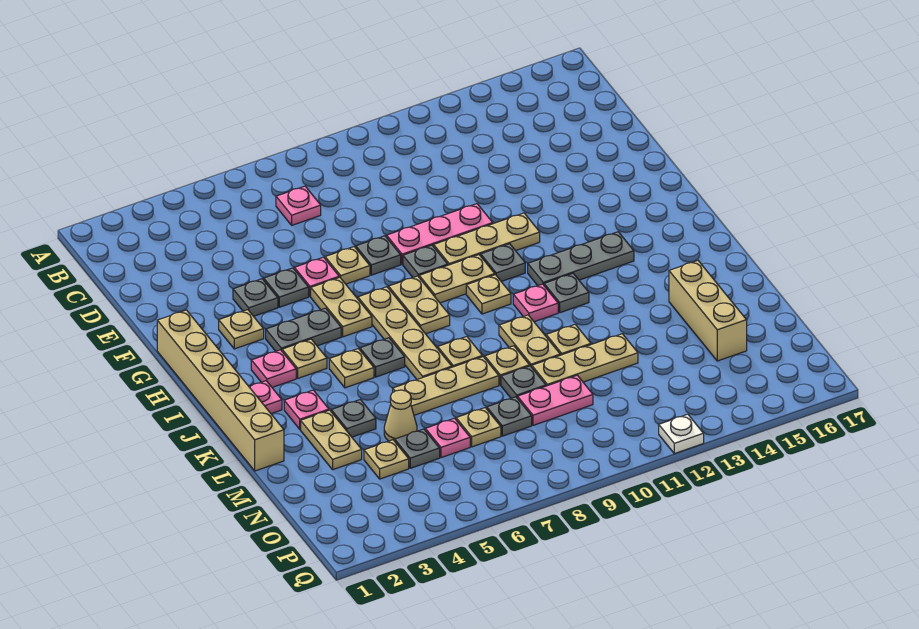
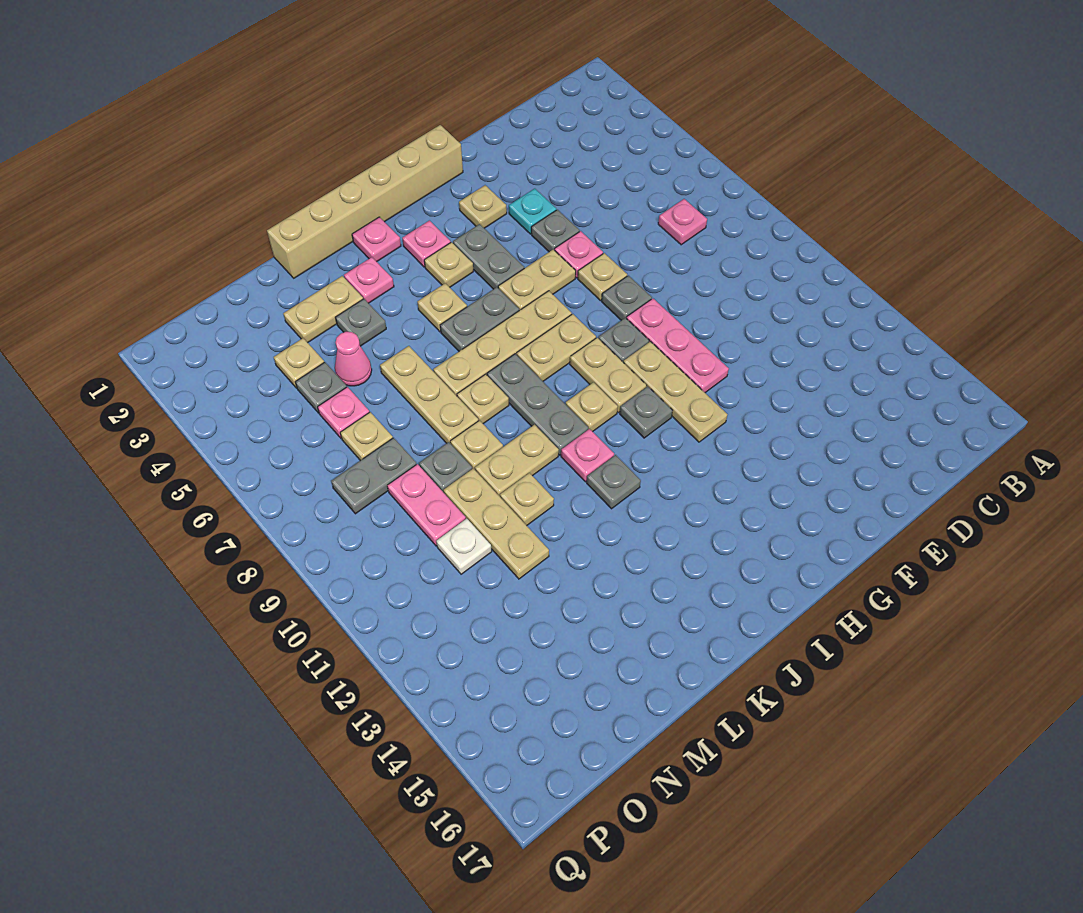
grey plate F4 level 1 -> cyan plate F4 level 1
grey plate I12:I14 level 1 -> grey plate J8:J10 level 1
grey plate J6 level 1 -> grey plate I6:J6 level 1
tan brick L15:N15 level 1 -> none
tan cone M5 level 1 -> pink cone M5 level 1
grey plate N8 level 1 -> grey plate N8:O8 level 1
white plate Q12 level 1 -> white plate N11 level 1

